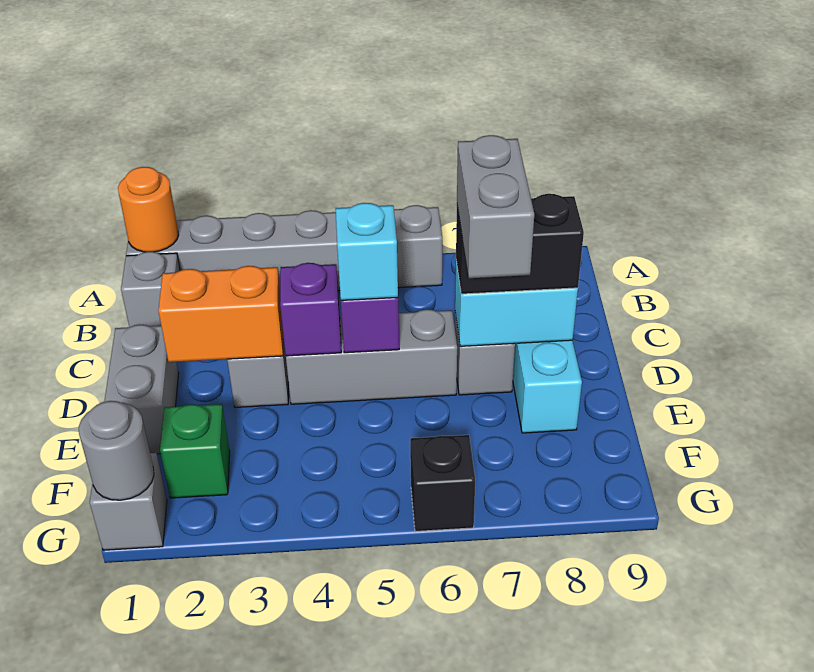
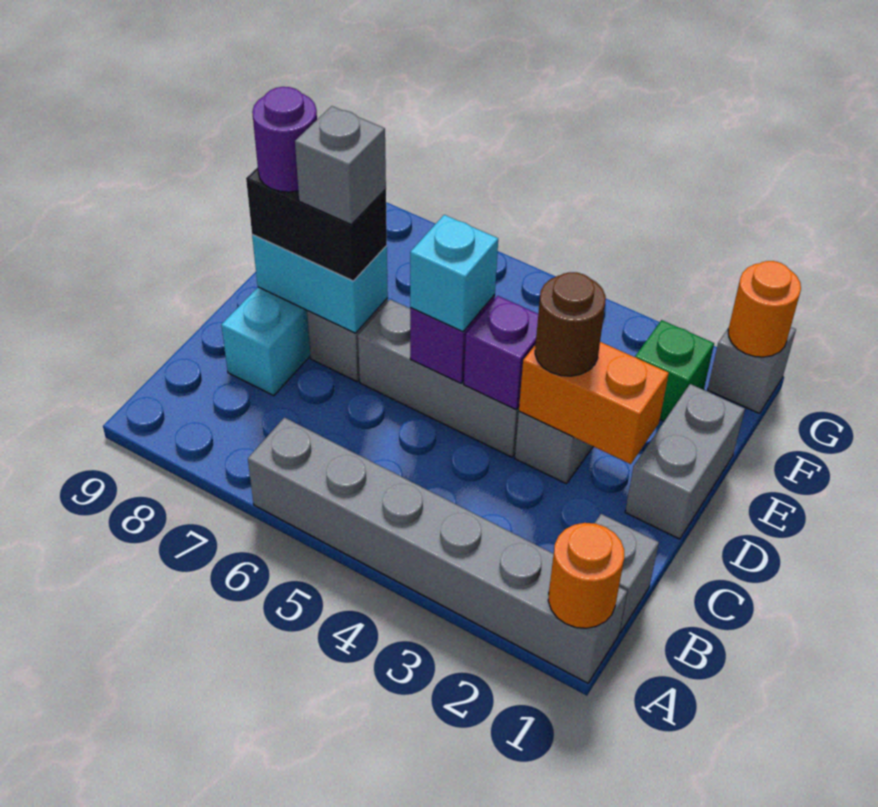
none -> brown round brick D3 level 3
grey brick D7:E7 level 4 -> grey brick D7 level 4
none -> purple round brick D8 level 4
grey round brick G1 level 2 -> orange round brick G1 level 2
black brick G6 level 1 -> none

